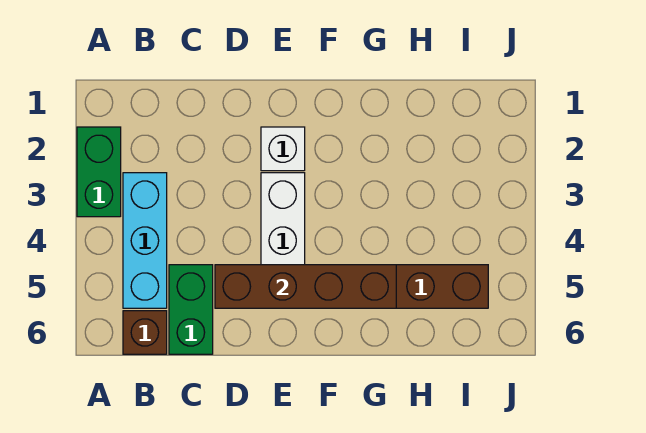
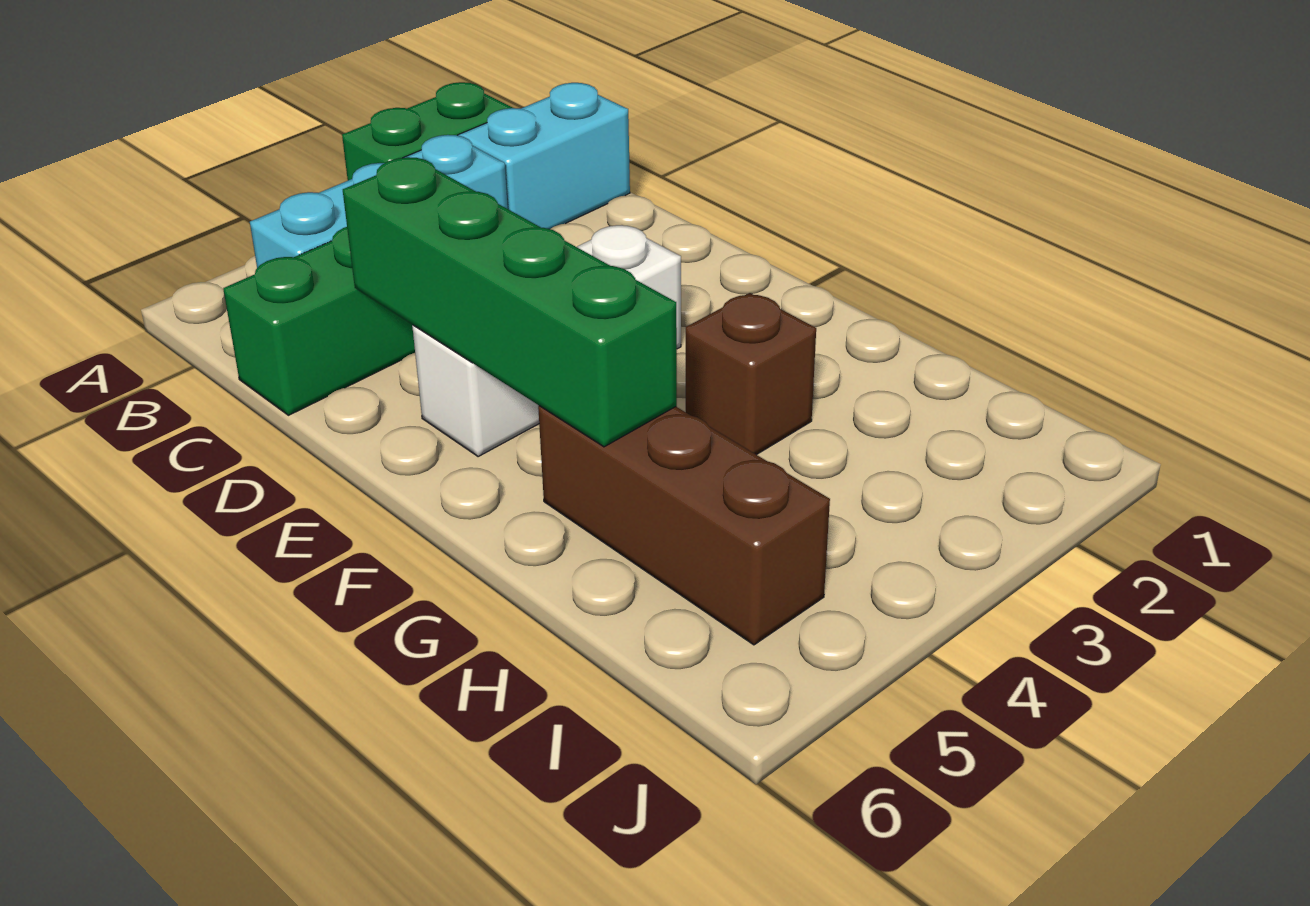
none -> cyan brick B1:B2 level 1
brown brick B6 level 1 -> brown brick G3 level 1
brown brick D5:G5 level 2 -> green brick D5:G5 level 2
white brick E2 level 1 -> none

